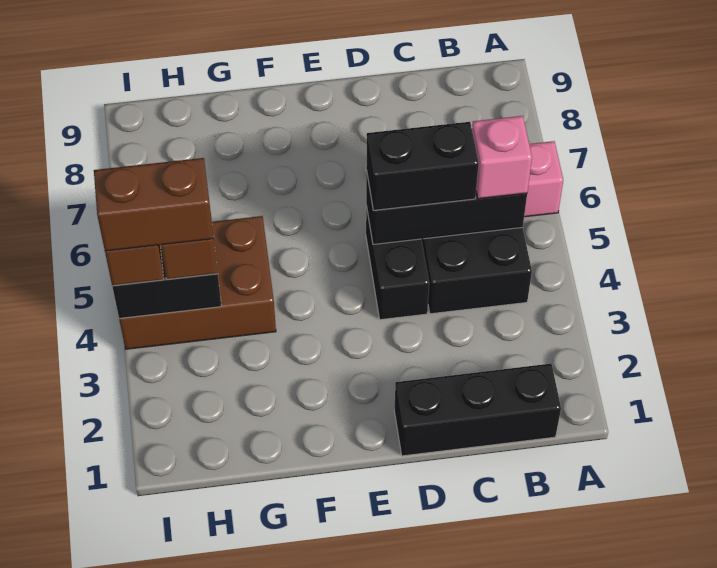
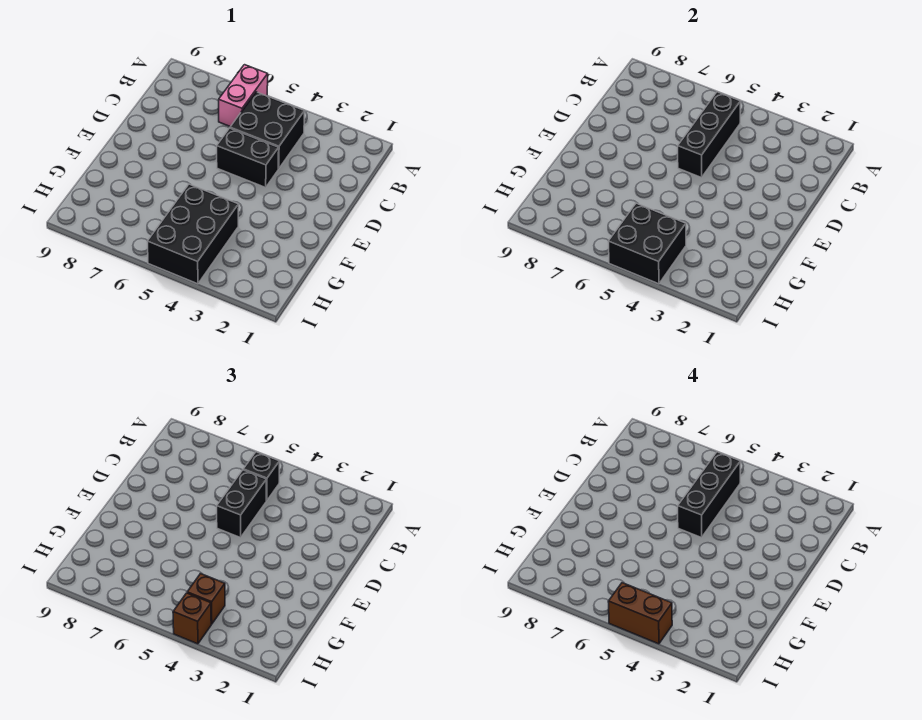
black brick B1:D1 level 1 -> black brick B5:D5 level 4
pink brick B5 level 3 -> black brick B5 level 3
brown brick G4:I5 level 1 -> black brick G4:I5 level 1
brown brick H4:I4 level 4 -> brown brick I4:I5 level 4

